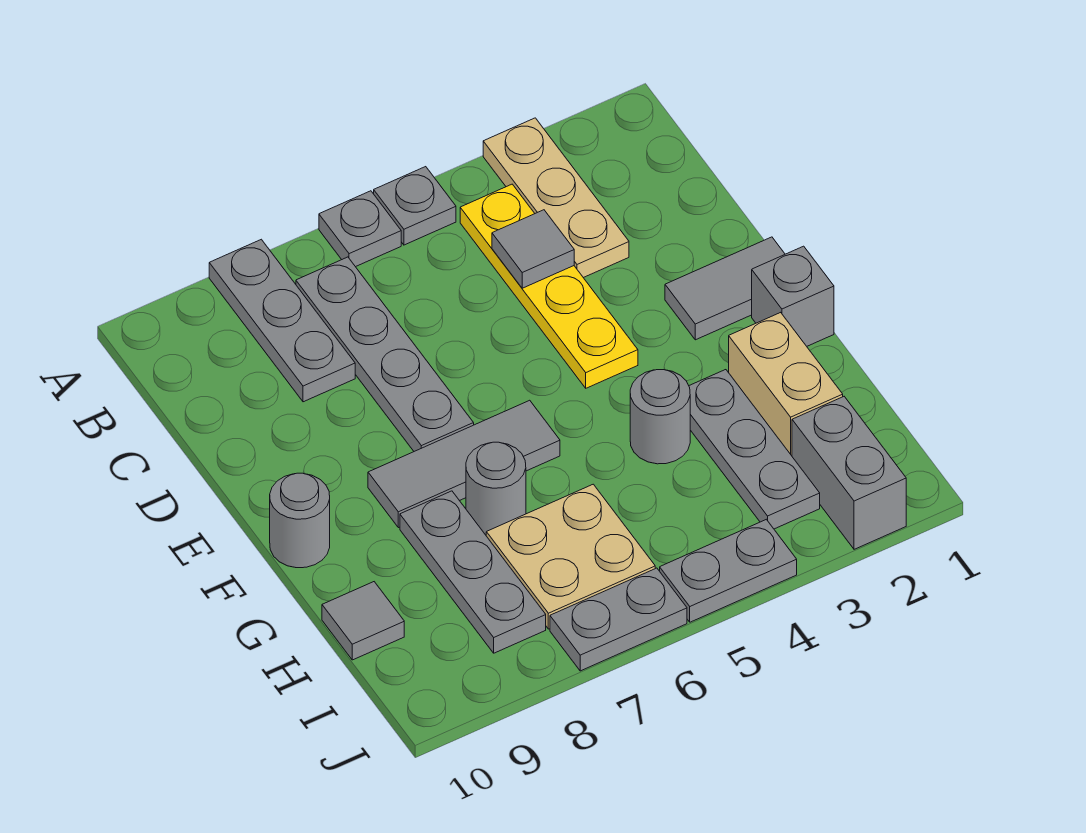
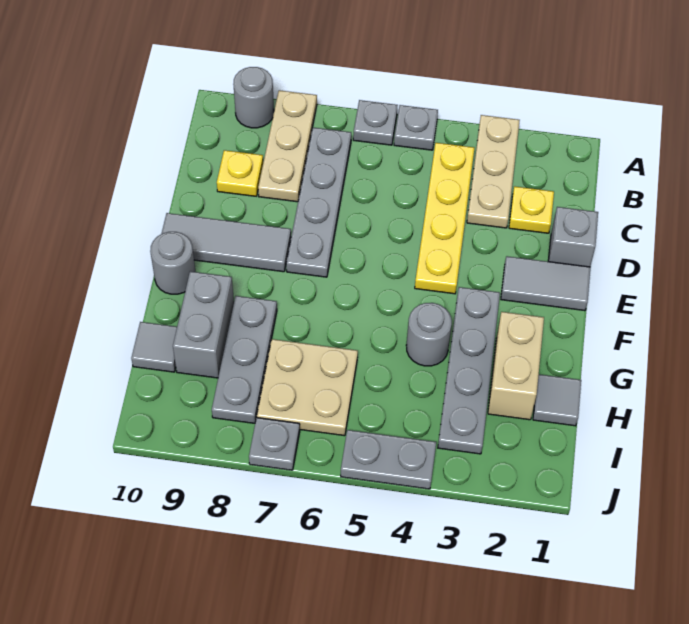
grey plate A8:C8 level 1 -> tan plate A8:C8 level 1
none -> yellow plate C2 level 1
grey tile C4 level 2 -> grey tile H1 level 1
none -> yellow plate C9 level 1
grey brick F1 level 1 -> grey brick D1 level 1
grey tile F6:F8 level 1 -> grey tile E8:E10 level 1
grey plate G3:I3 level 1 -> grey plate F3:I3 level 1
grey round brick G7 level 1 -> grey round brick A9 level 1
grey brick I2:J2 level 1 -> grey brick G9:H9 level 1
grey plate J6:J7 level 1 -> grey plate J7 level 1

